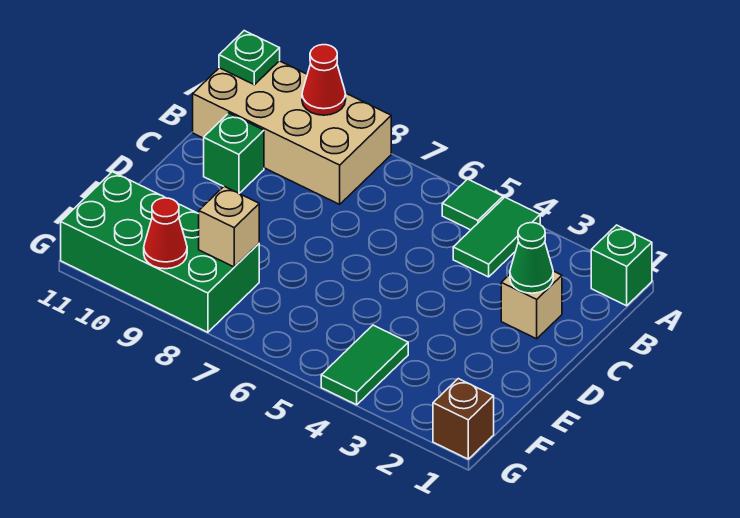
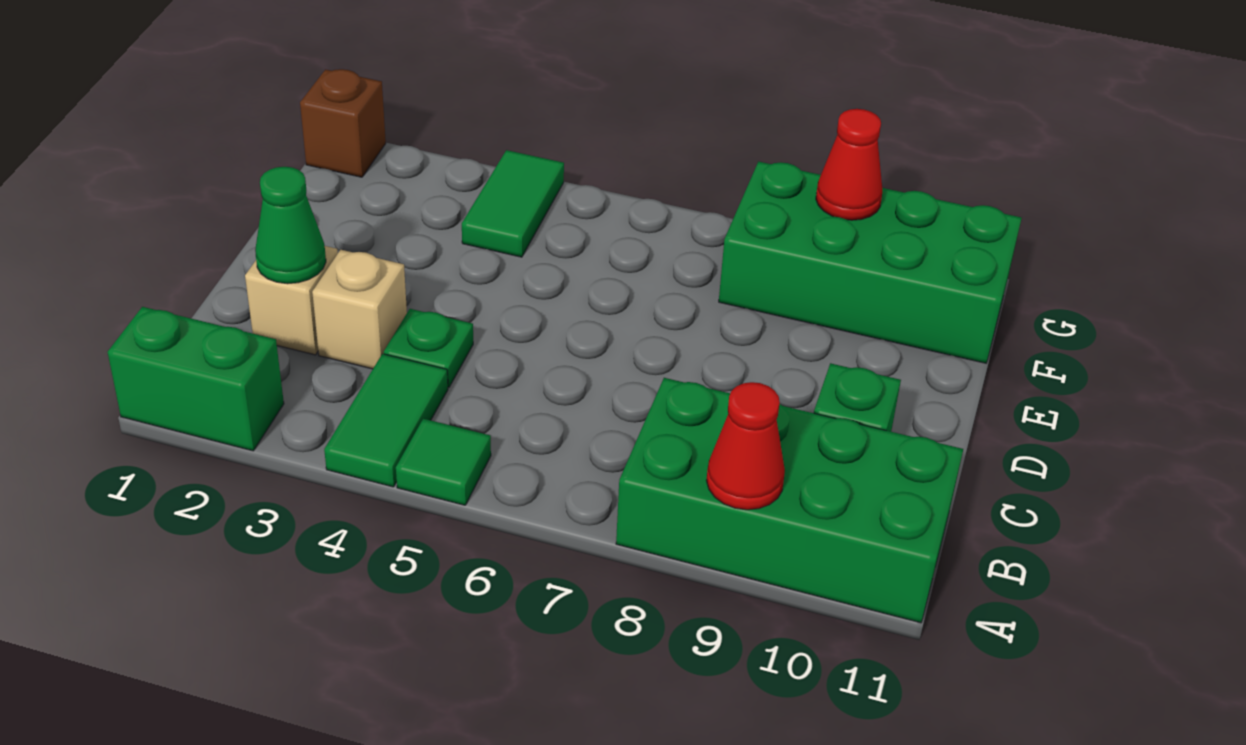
green brick A1 level 1 -> green brick A1:A2 level 1
tan brick A8:B11 level 1 -> green brick A8:B11 level 1
green plate A11 level 2 -> green plate C4 level 1
tan brick F8 level 2 -> tan brick C3 level 1

